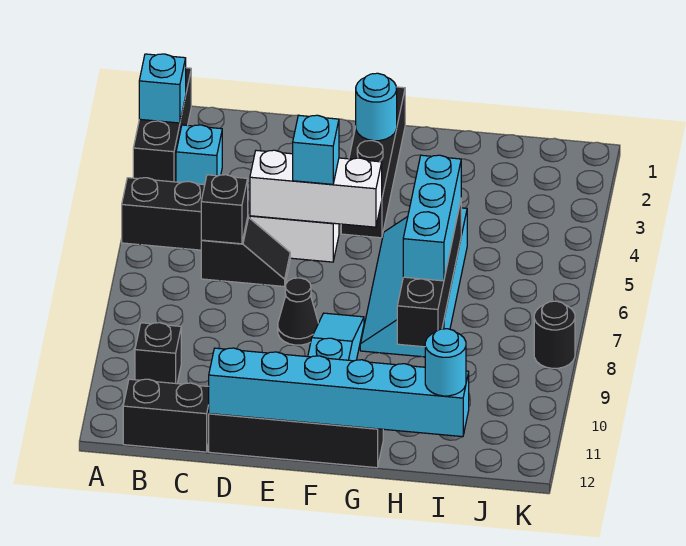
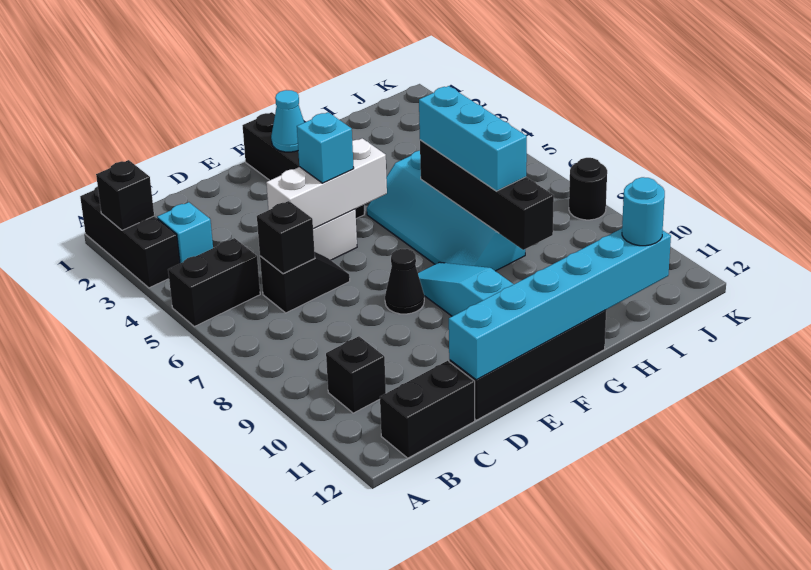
cyan brick A2 level 2 -> black brick A2 level 2
cyan round brick F2 level 2 -> cyan cone F2 level 2

